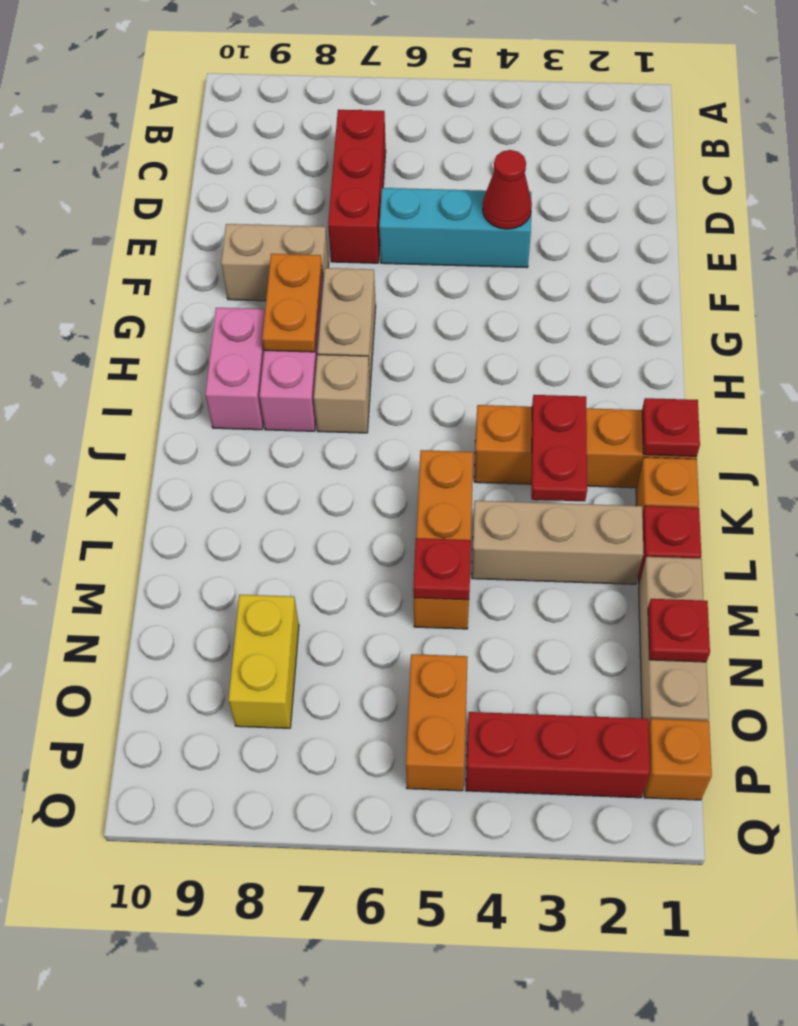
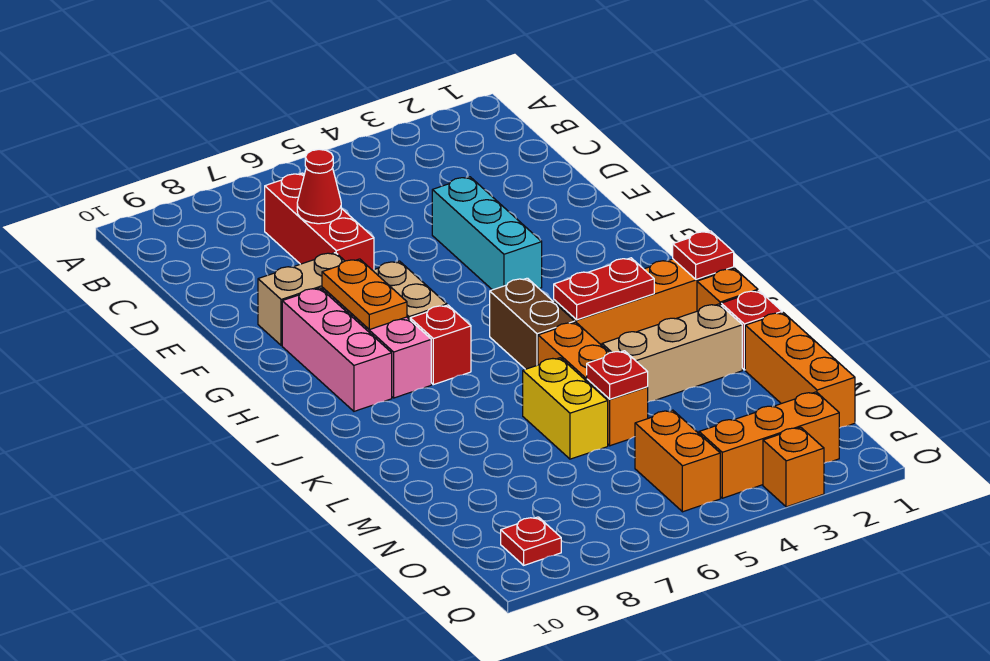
cyan brick E4:E6 level 1 -> cyan brick E4:G4 level 1
red cone E4 level 2 -> red cone D7 level 2
pink brick H9:I9 level 1 -> pink brick G9:I9 level 1
none -> brown brick I5:J5 level 1
tan brick I7 level 1 -> red brick I7 level 1
red plate J3:K3 level 2 -> red plate J3:J4 level 2
tan brick M1:O1 level 1 -> orange brick M1:O1 level 1
red plate N1 level 2 -> red plate P9 level 1
yellow brick N8:O8 level 1 -> yellow brick L6:M6 level 1
orange brick P1 level 1 -> orange brick Q3 level 1
red brick P2:P4 level 1 -> orange brick P2:P4 level 1

